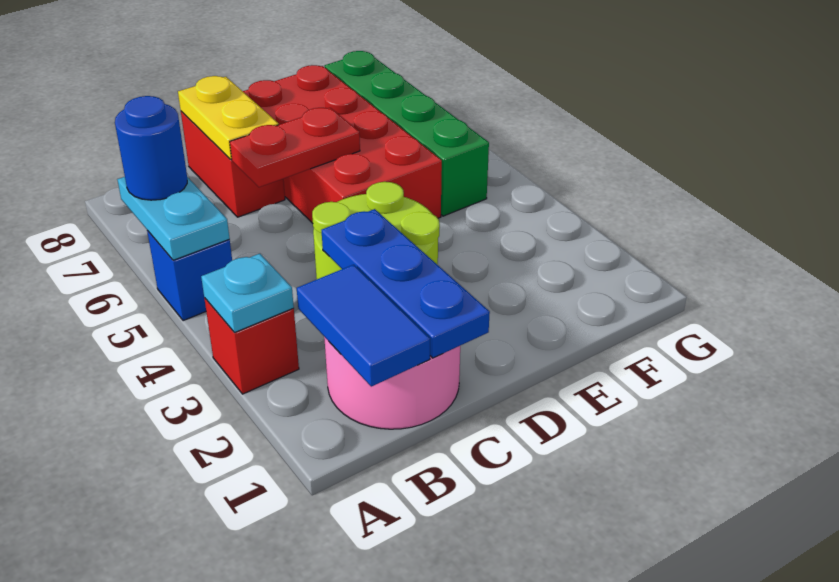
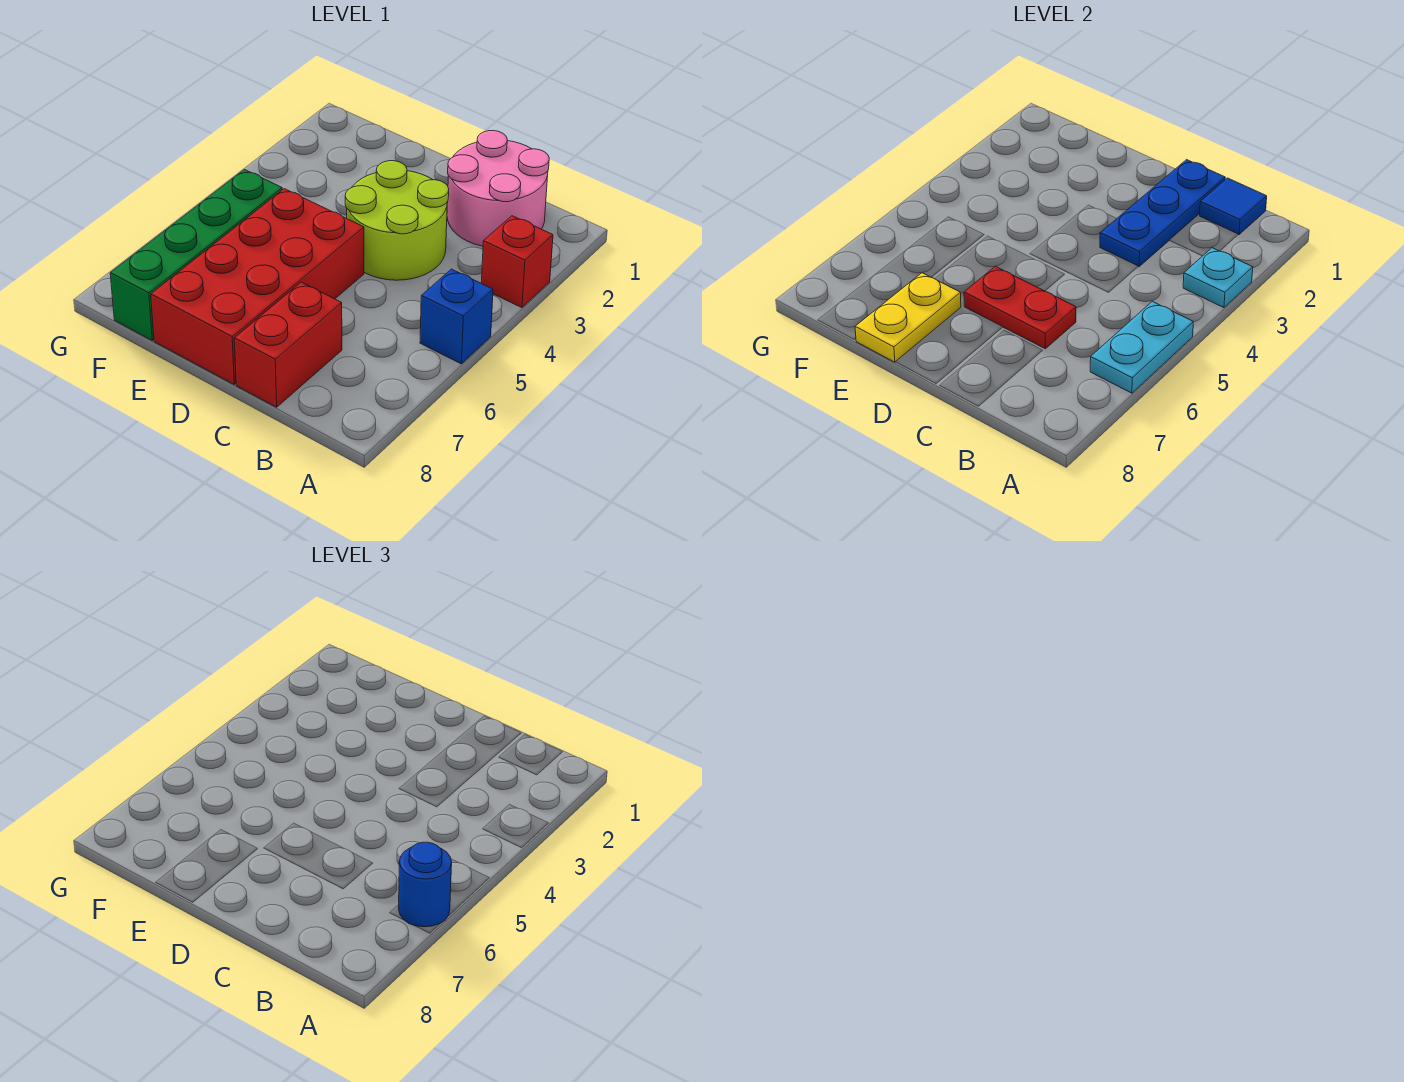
blue tile B1:B2 level 2 -> blue tile B1 level 2
yellow plate C7:C8 level 2 -> yellow plate E7:E8 level 2

